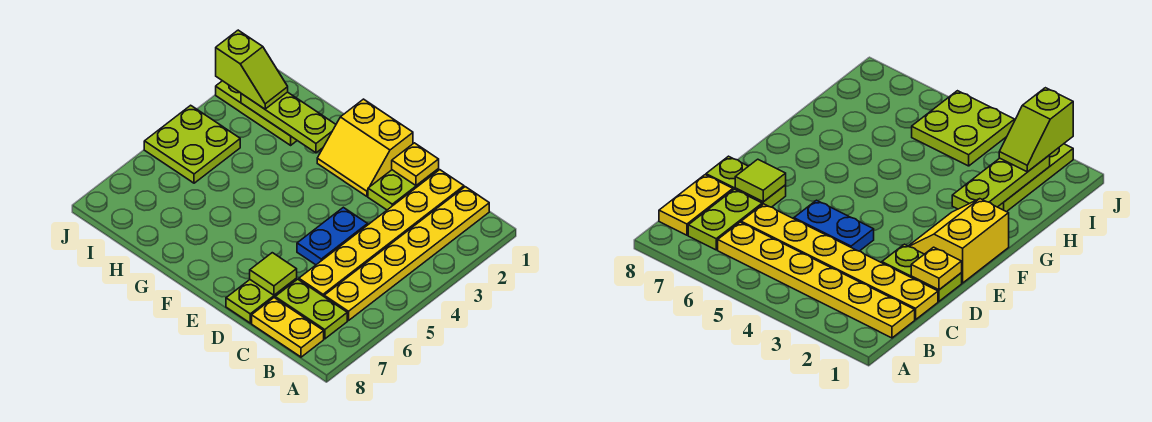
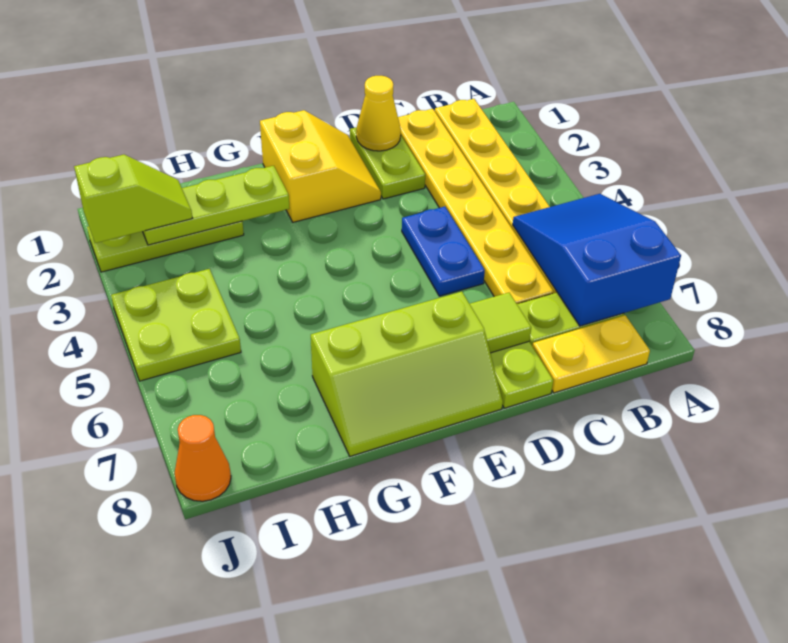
none -> blue slope A5:B7 level 2 top 7
yellow plate D1 level 2 -> yellow cone D1 level 2
yellow slope E1:F2 level 1 top 1 -> yellow slope E1:F2 level 1 top F
none -> lime slope E7:G8 level 1 top 7
none -> orange cone J8 level 1

